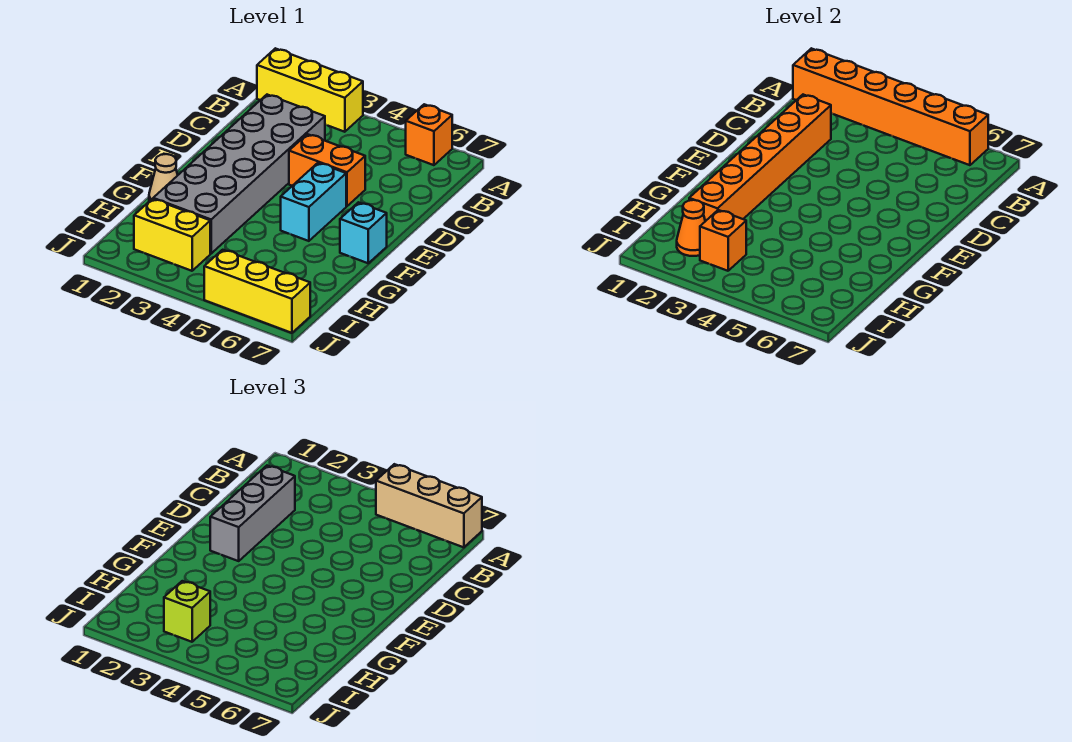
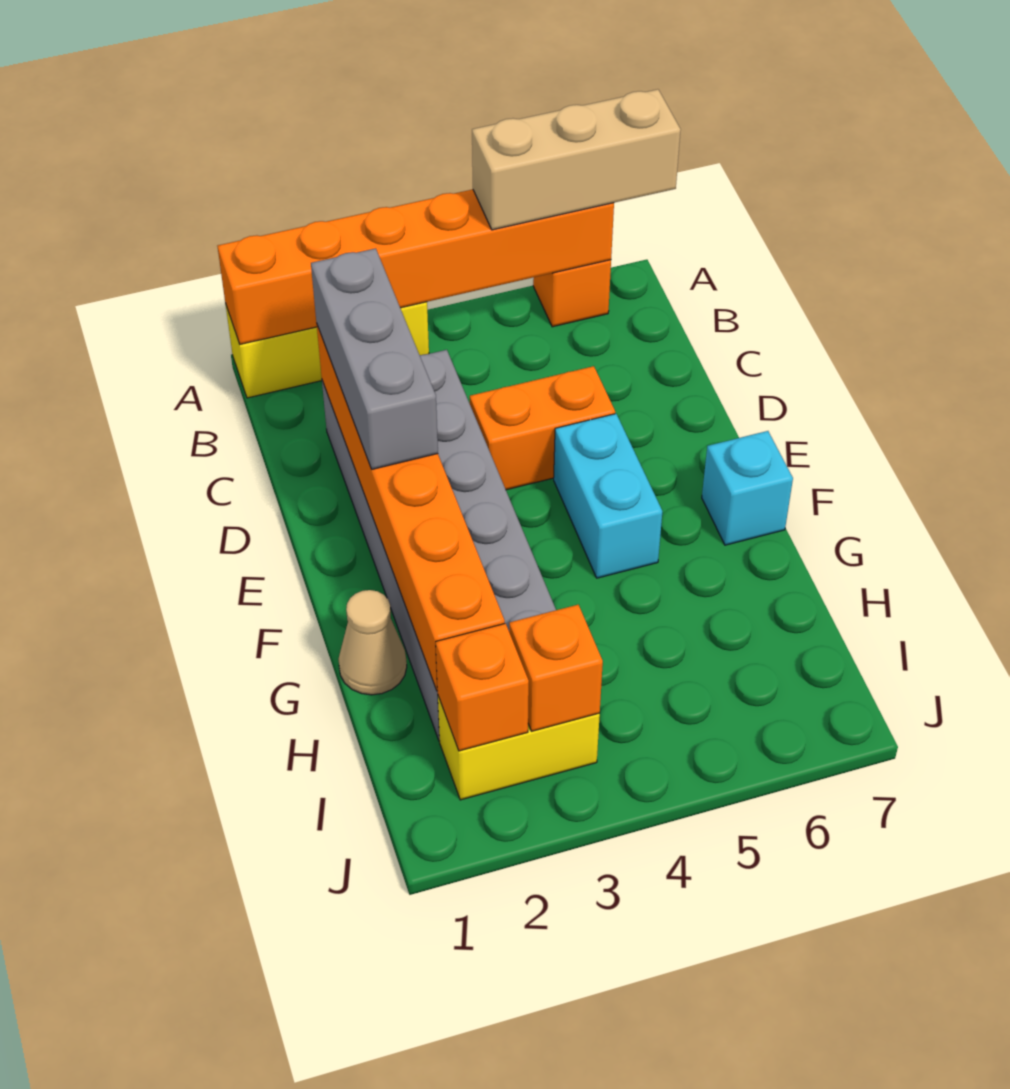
orange cone I2 level 2 -> orange brick I2 level 2
lime brick I3 level 3 -> none
yellow brick J5:J7 level 1 -> none

